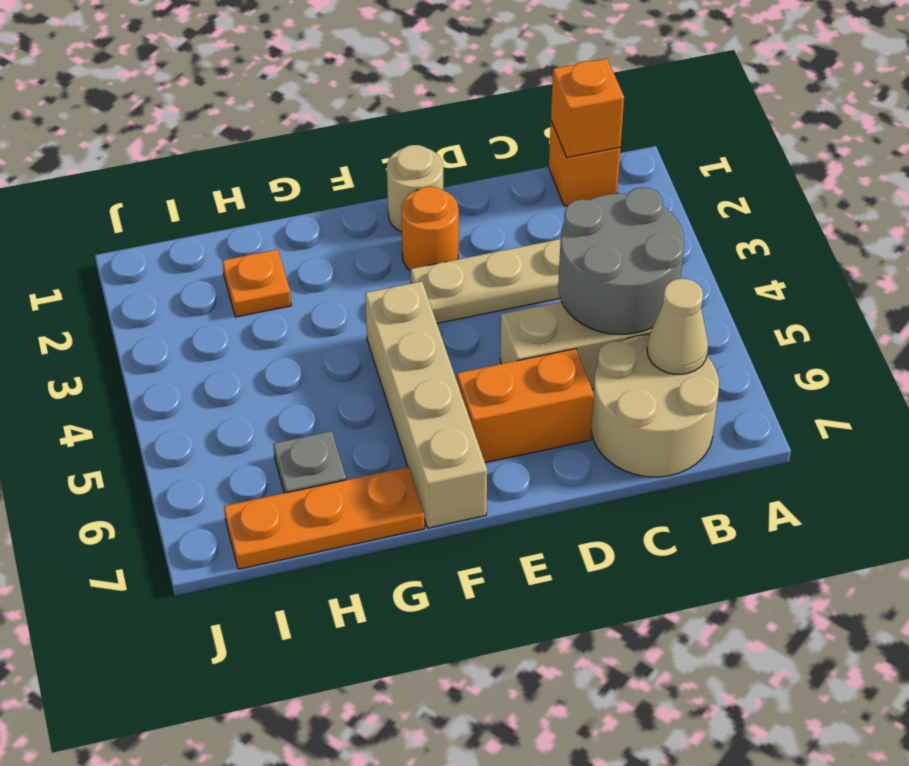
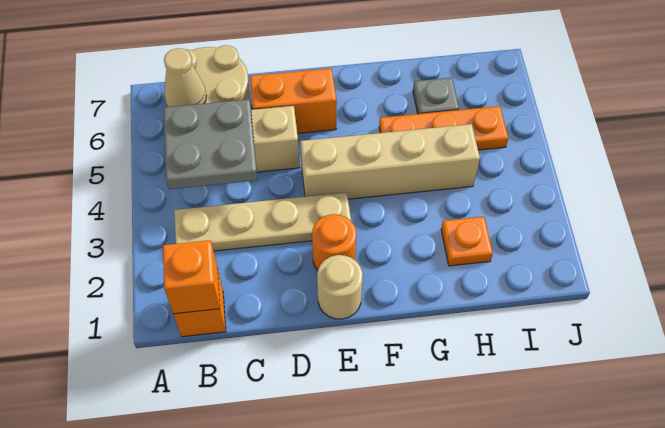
grey round brick B4:C5 level 2 -> grey plate B4:C5 level 2
tan brick F4:F7 level 1 -> tan brick E4:H4 level 1
orange plate G7:I7 level 1 -> orange plate G5:I5 level 1

